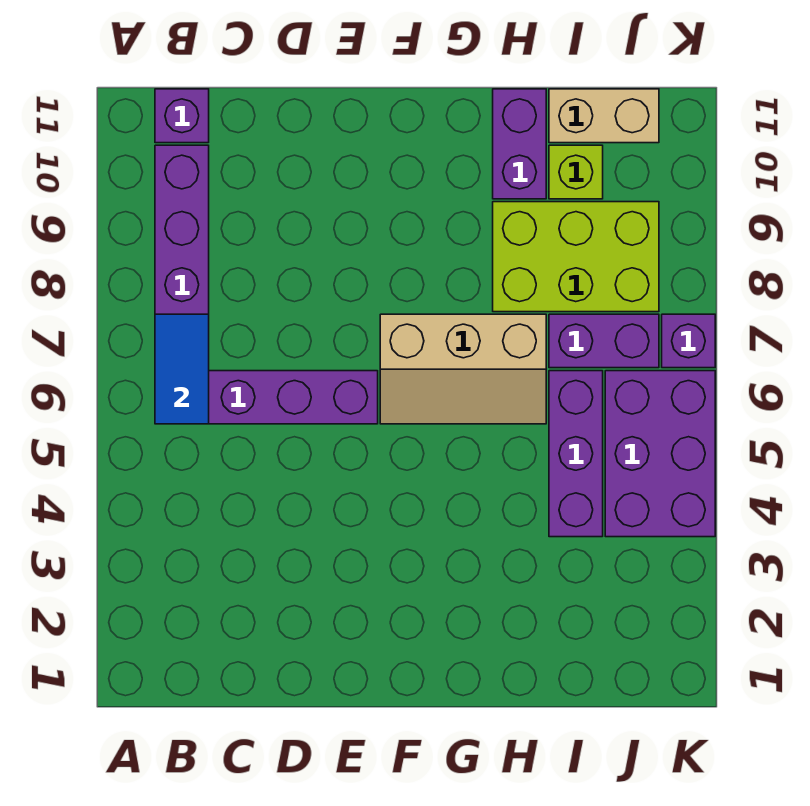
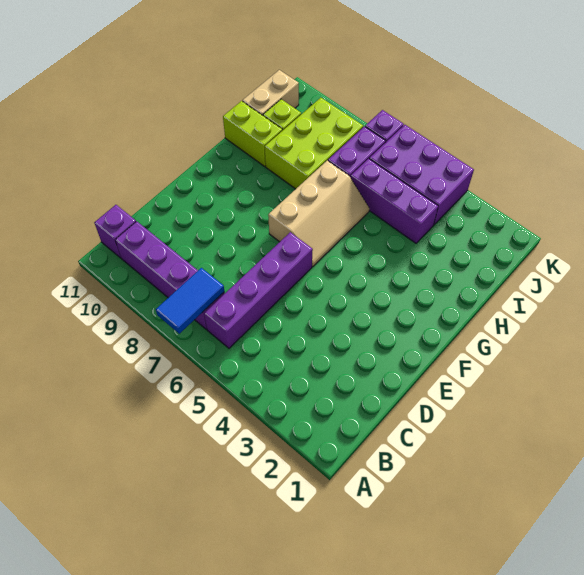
blue tile B6:B7 level 2 -> blue tile A7:B7 level 2
purple brick H10:H11 level 1 -> lime brick H10:H11 level 1

